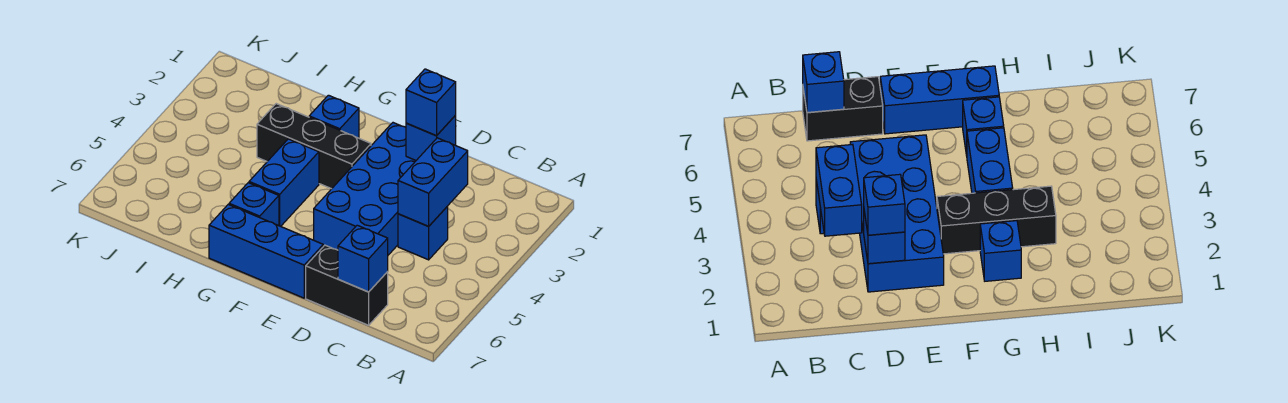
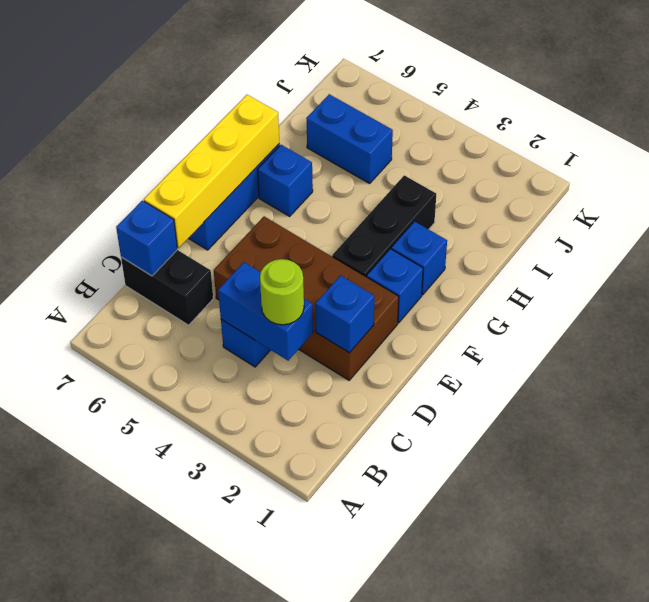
none -> lime round brick C3 level 3
black brick C7:D7 level 1 -> black brick C6:C7 level 1
blue brick D2:E5 level 1 -> brown brick D2:E5 level 1
blue brick D2 level 3 -> blue brick F2 level 1
none -> yellow brick D7:G7 level 2
blue brick G4:G5 level 1 -> blue brick I5:I6 level 1

